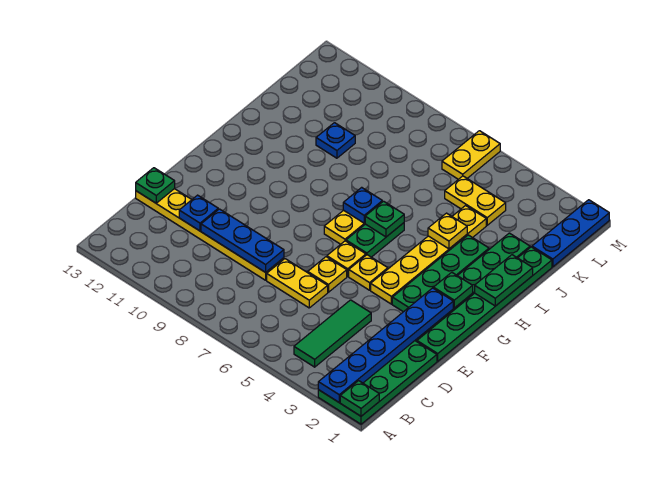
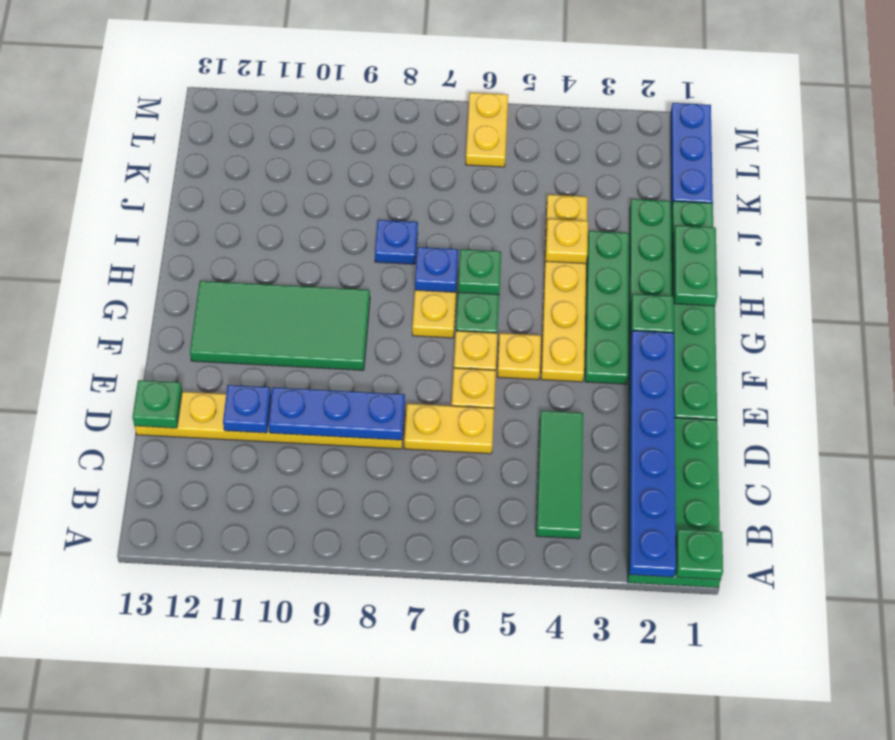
none -> green tile F9:G12 level 1
blue plate J10 level 1 -> blue plate I8 level 1
yellow plate K4:K5 level 1 -> none

